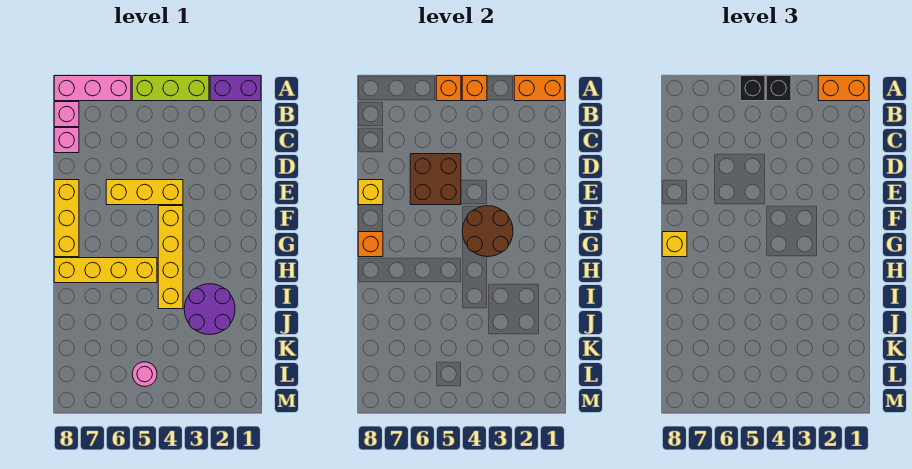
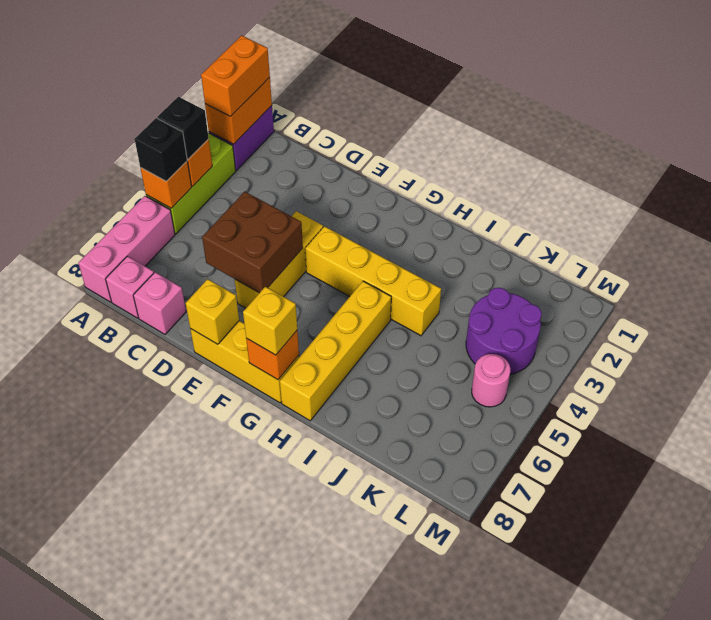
brown round brick F3:G4 level 2 -> none
purple round brick I2:J3 level 1 -> purple round brick K3:L4 level 1

